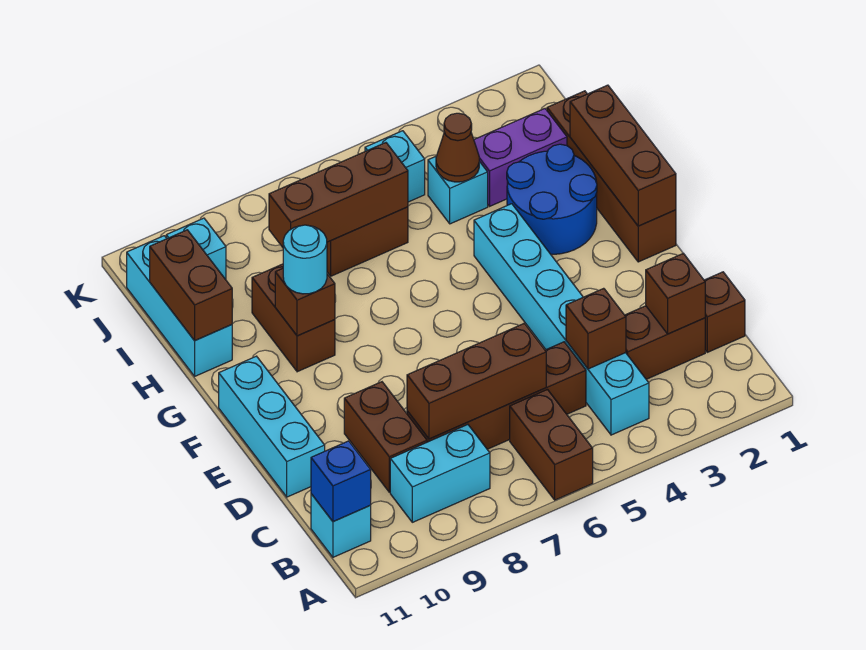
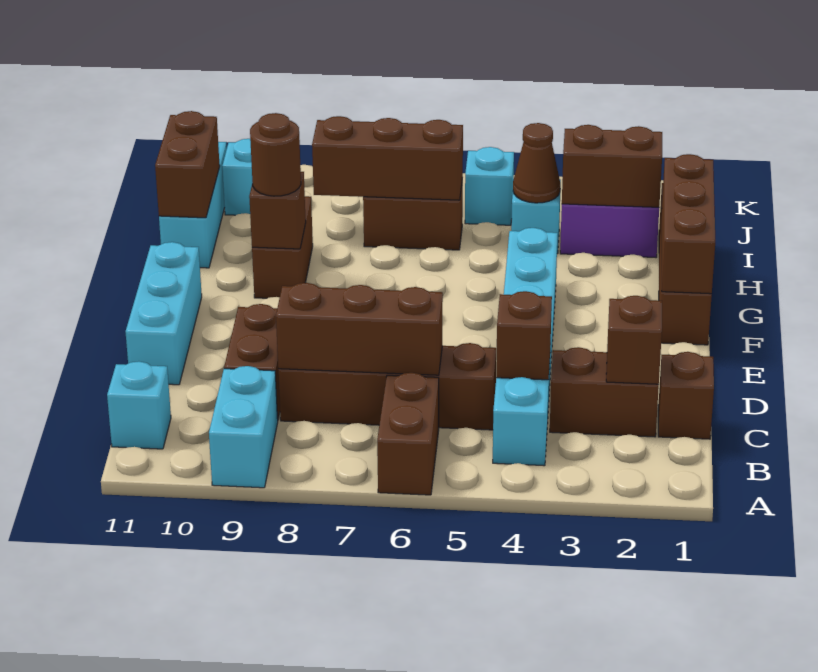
cyan brick B8:B9 level 1 -> cyan brick A9:B9 level 1
blue brick B11 level 2 -> none
blue round brick G2:H3 level 1 -> none
cyan round brick G9 level 3 -> brown round brick G9 level 3
none -> brown brick I2:I3 level 2

